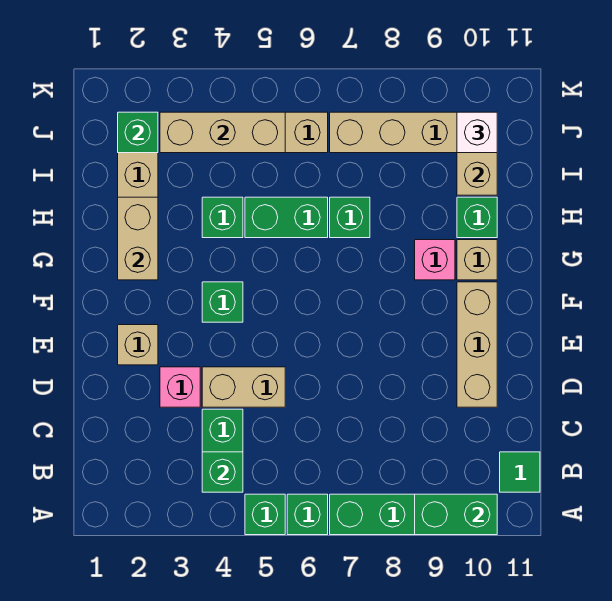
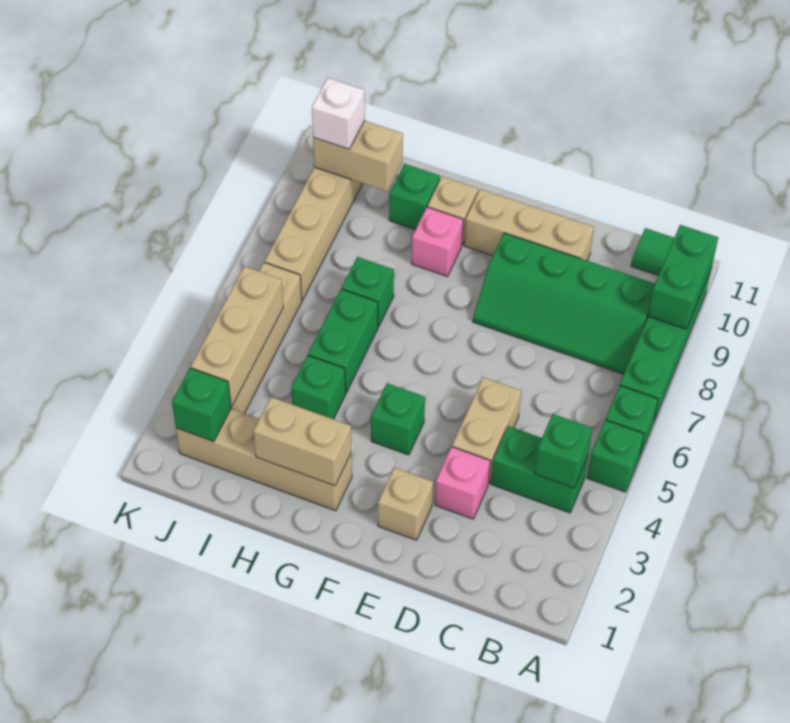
none -> green slope B8:E9 level 1 top 9

